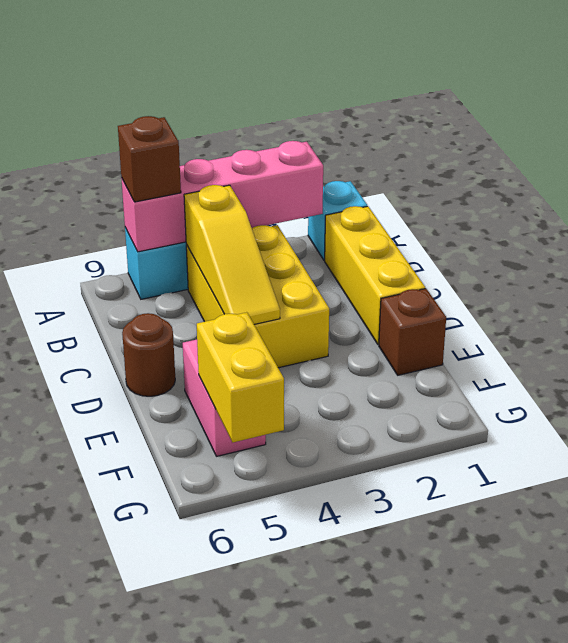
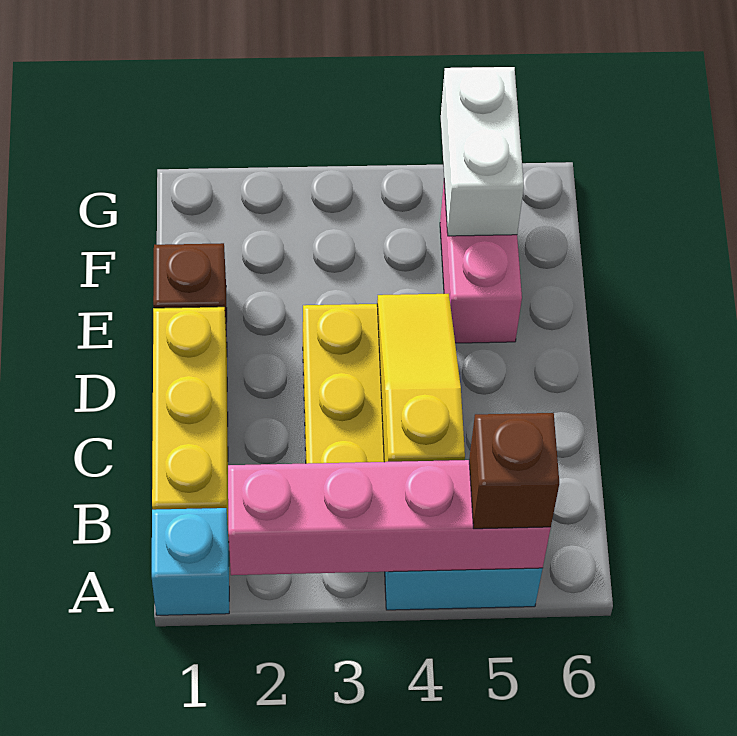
brown round brick D6 level 1 -> none
yellow brick F5:G5 level 2 -> white brick F5:G5 level 2

